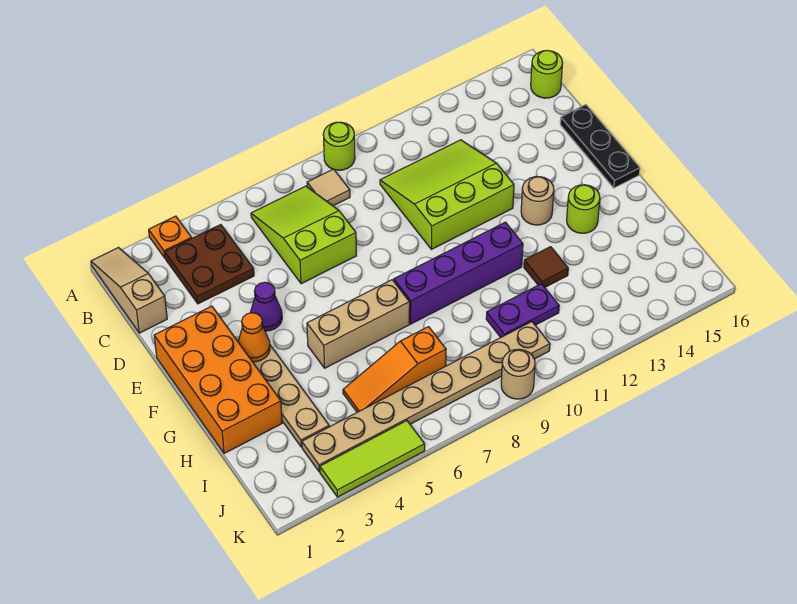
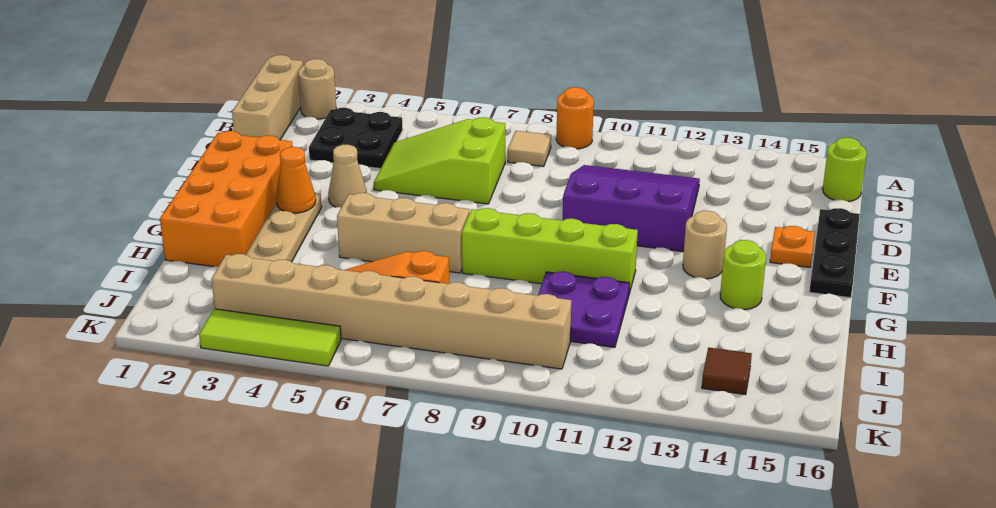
tan slope A1:C1 level 1 top C -> tan brick A1:C1 level 1
orange plate A3 level 1 -> orange plate E15 level 1
lime round brick A9 level 1 -> orange round brick A9 level 1
brown plate B3:C4 level 1 -> black plate B3:C4 level 1
lime slope B6:D7 level 1 top D -> lime slope C5:D7 level 1 top 7
lime slope C10:E12 level 1 top E -> purple slope C10:E12 level 1 top E
purple cone E4 level 1 -> tan cone E4 level 1
purple brick G8:G11 level 1 -> lime brick G8:G11 level 1
brown tile H12 level 1 -> brown tile J14 level 1
purple plate I10:I11 level 1 -> purple plate H10:I11 level 1
tan plate J3:J10 level 1 -> tan brick J3:J10 level 1
tan round brick K9 level 1 -> tan round brick A2 level 1

